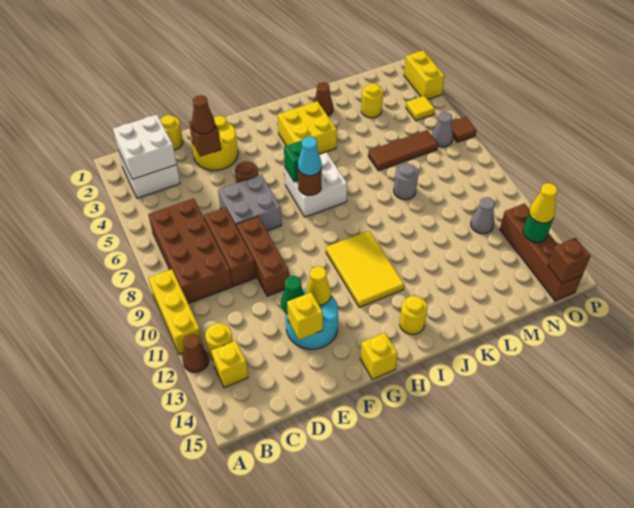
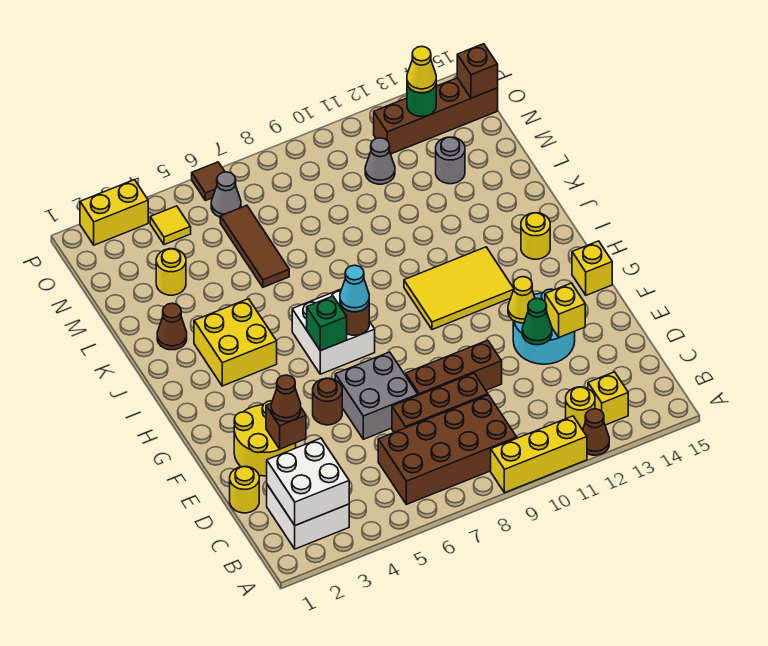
grey round brick L8 level 1 -> grey round brick M13 level 1

